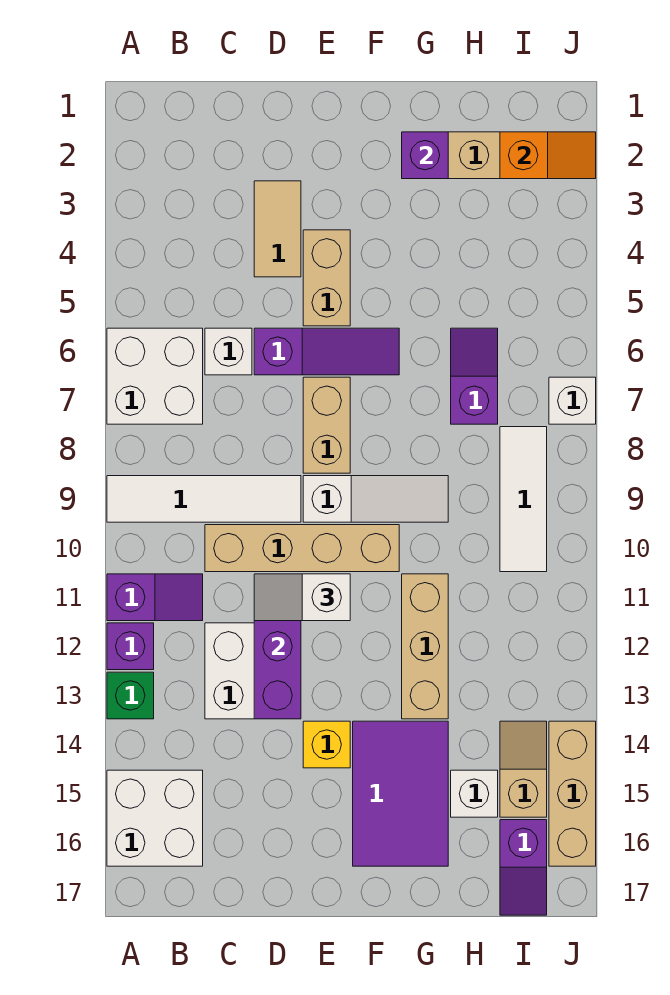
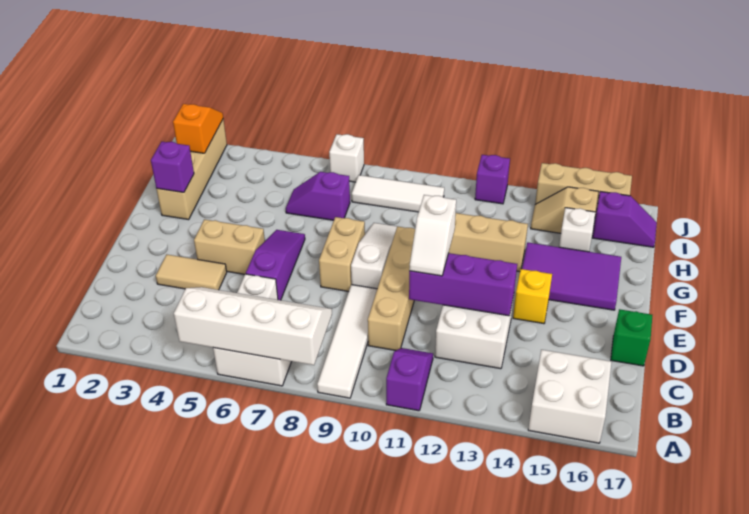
none -> white slope A5:B8 level 2 top A
purple brick A12 level 1 -> purple brick J12 level 1
green brick A13 level 1 -> green brick D17 level 1
tan brick E7:E8 level 1 -> tan brick E8:F8 level 1

